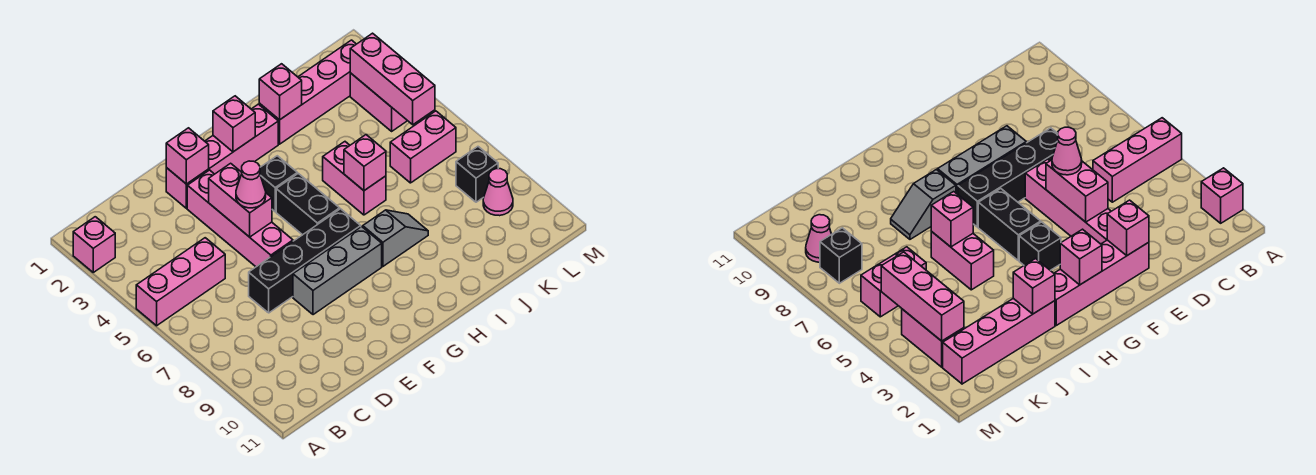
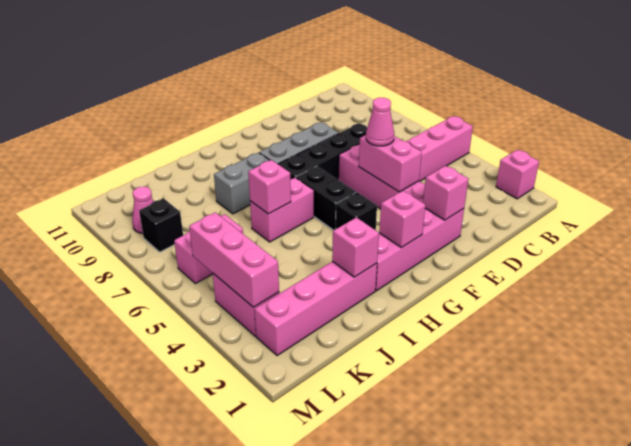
grey slope H8:I8 level 1 top H -> grey brick H8:I8 level 1
pink brick I5:I6 level 1 -> pink brick H6:I6 level 1

